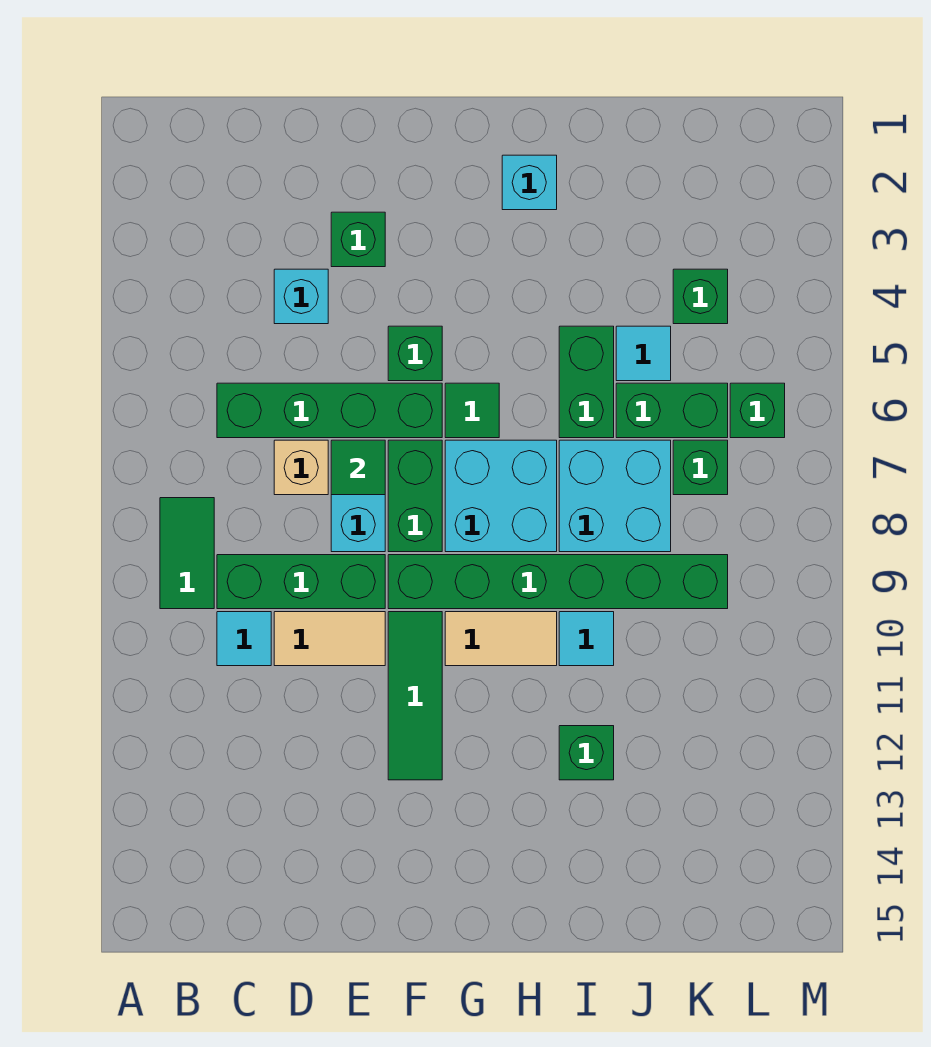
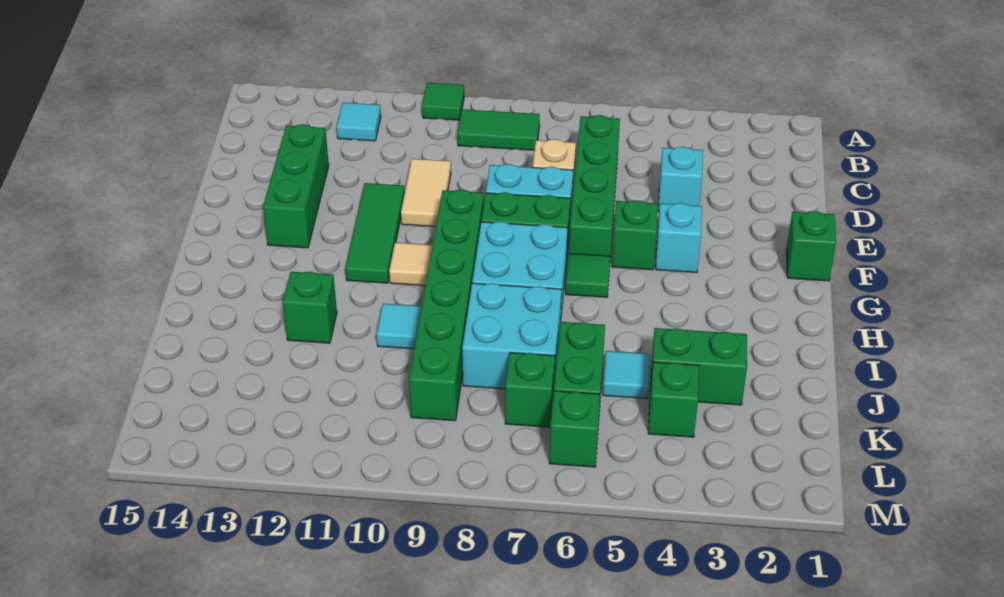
green brick C9:E9 level 1 -> green brick D13:F13 level 1
cyan tile C10 level 1 -> cyan tile B12 level 1
green brick E3 level 1 -> green brick F1 level 1
green tile E7 level 2 -> green tile A10 level 1
green tile F10:F12 level 1 -> green tile E11:G11 level 1
tan tile G10:H10 level 1 -> tan tile G10 level 1
cyan brick H2 level 1 -> cyan brick F4 level 1
green brick I5:I6 level 1 -> green brick J3:J4 level 1

